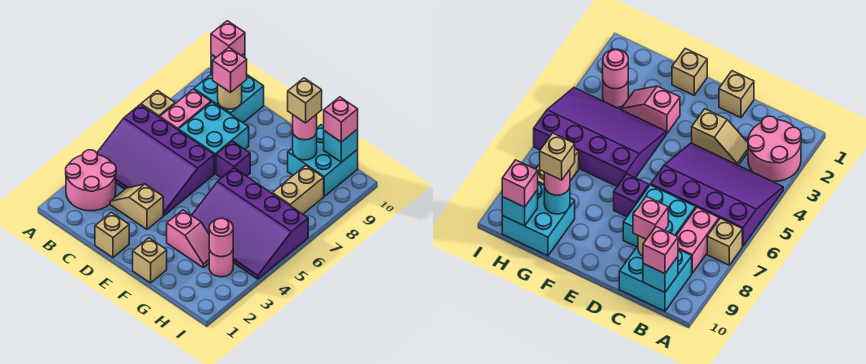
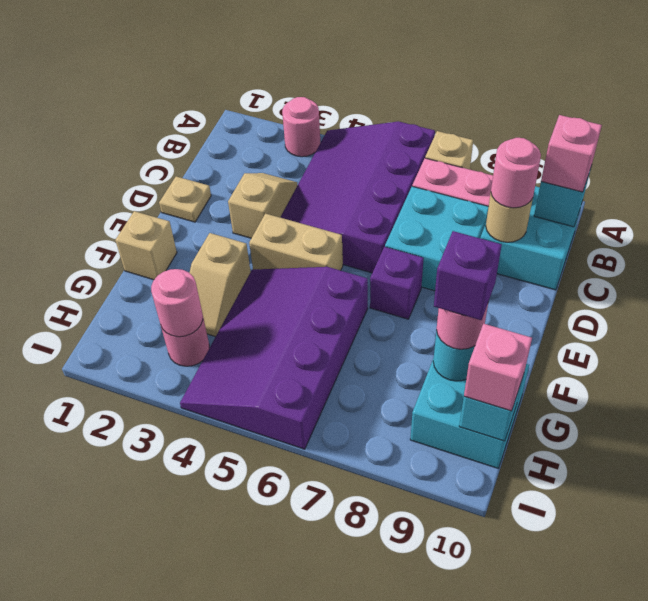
pink round brick A2:B3 level 1 -> pink round brick A3 level 1
pink brick C9 level 3 -> pink round brick C9 level 3
tan brick D1 level 1 -> tan plate D1 level 1
pink slope F3:G3 level 1 top F -> tan slope F3:G3 level 1 top F
tan brick G9 level 4 -> purple brick G9 level 4
tan brick H7:H8 level 1 -> tan brick E4:E5 level 1

